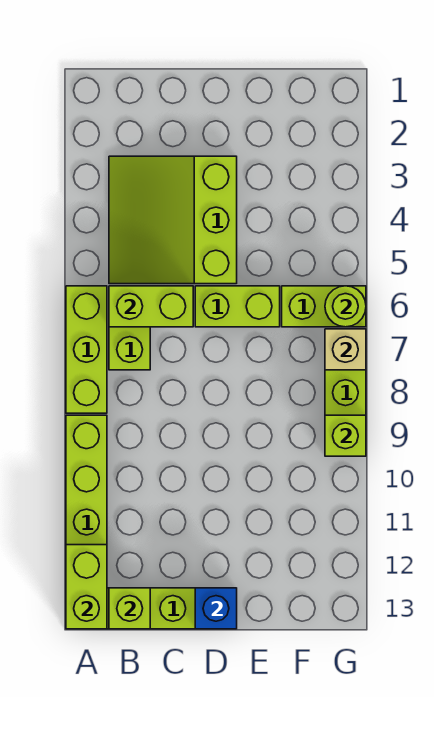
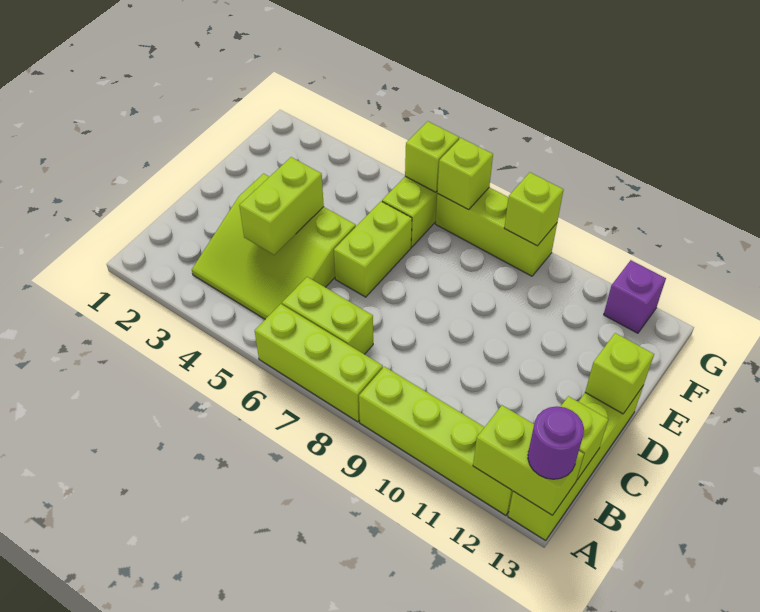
none -> purple round brick A13 level 3
lime brick B6:C6 level 2 -> lime brick C4:D4 level 2
blue brick D13 level 2 -> lime brick D13 level 2
lime round brick G6 level 2 -> lime brick G6 level 2
tan brick G7 level 2 -> lime brick G7 level 2
none -> purple brick G12 level 1

